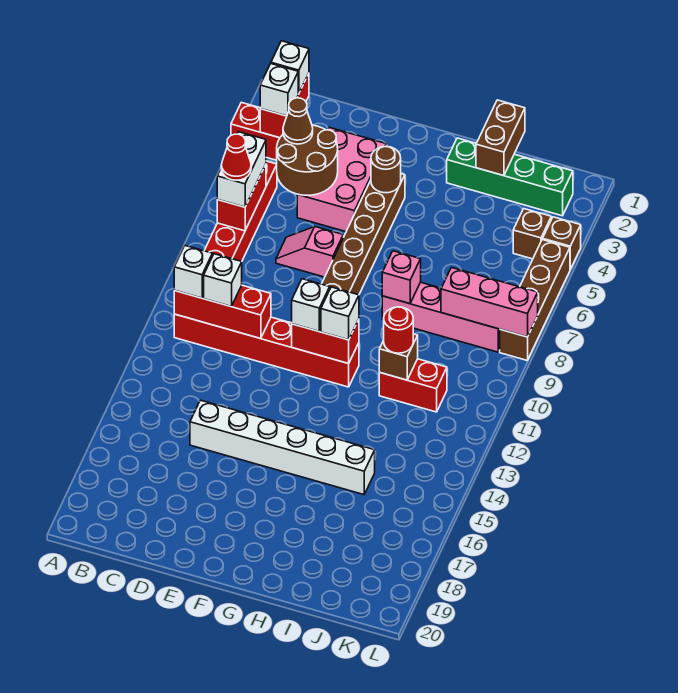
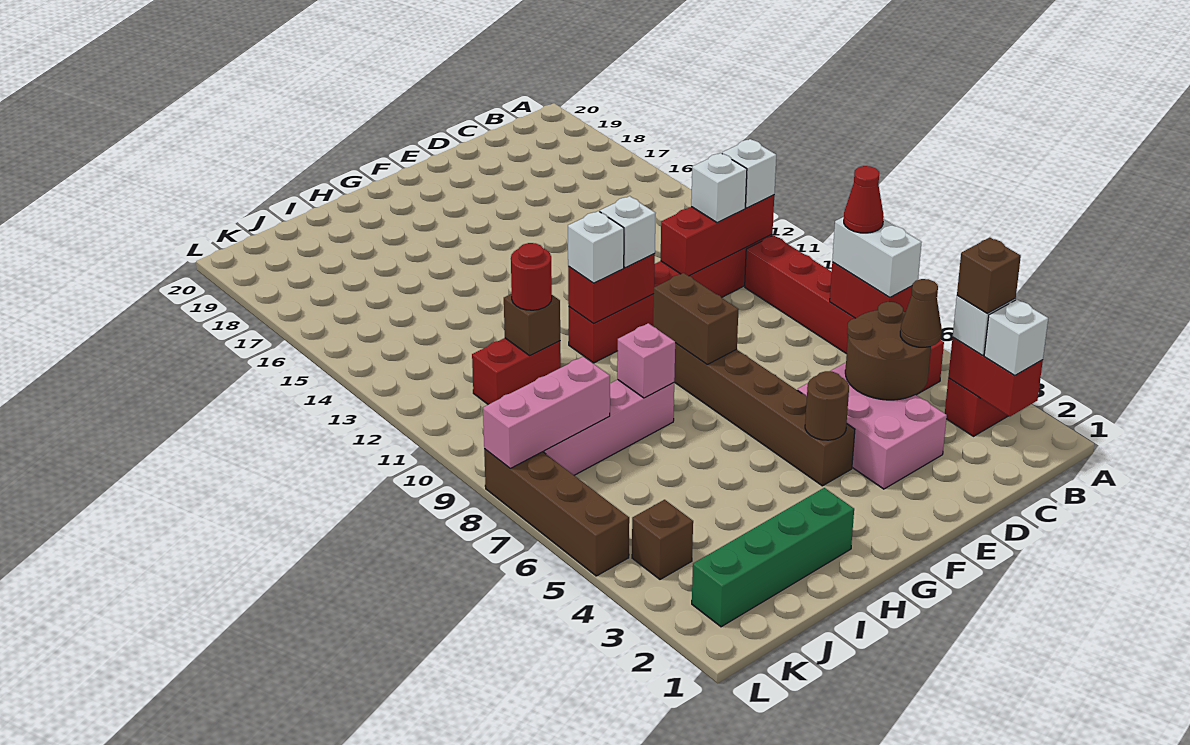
pink slope D7:E7 level 1 top E -> none
white brick D15:I15 level 1 -> none
brown brick I1:I2 level 2 -> brown brick F8:F9 level 2
brown brick L4 level 1 -> brown brick B3 level 4

